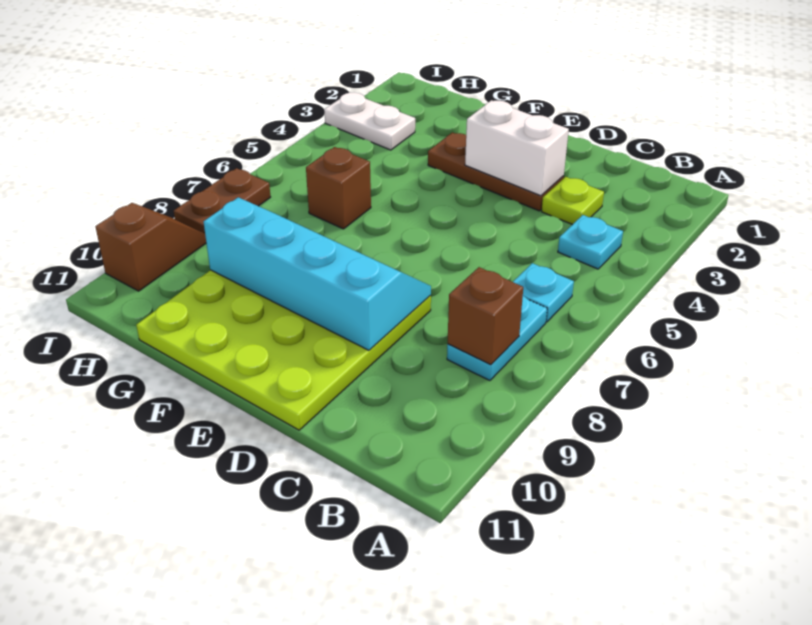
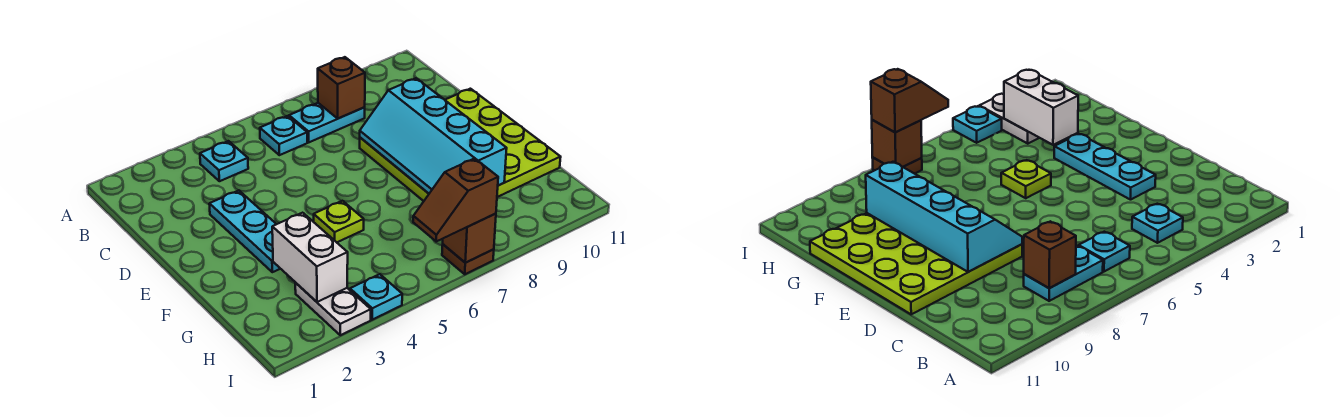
lime plate C3 level 1 -> lime plate F5 level 1
brown plate D3:F3 level 1 -> cyan plate D3:F3 level 1
white brick D3:E3 level 2 -> white brick G3:H3 level 2
brown brick G6 level 1 -> brown brick I7 level 2
none -> cyan plate I4 level 1
brown plate I7:I8 level 1 -> brown plate I7 level 1
brown slope I9:I10 level 1 top 10 -> brown slope I6:I7 level 3 top 7

